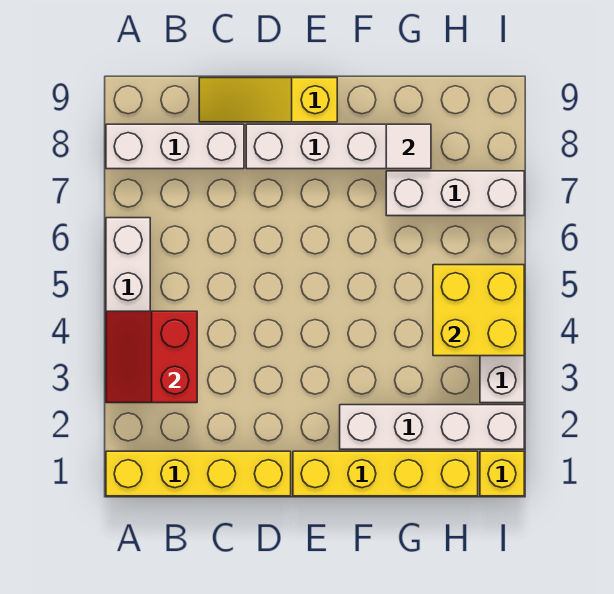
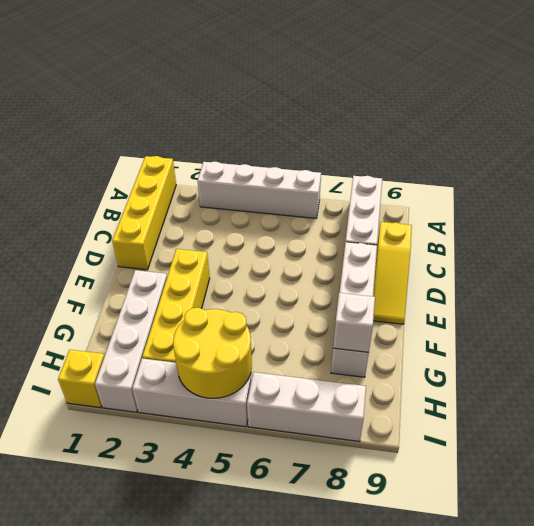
red slope A3:B4 level 2 top B -> none
yellow slope C9:E9 level 1 top E -> yellow slope C9:E9 level 1 top C
yellow brick E1:H1 level 1 -> yellow brick E3:H3 level 1
white brick G7:I7 level 1 -> white brick I6:I8 level 1
white tile G8 level 2 -> white brick G8 level 2
yellow brick H4:I5 level 2 -> yellow round brick H4:I5 level 2

